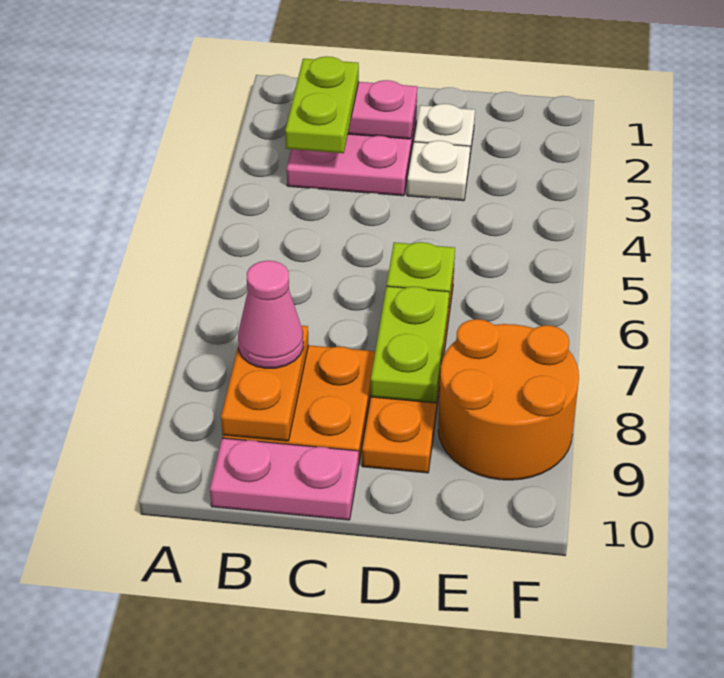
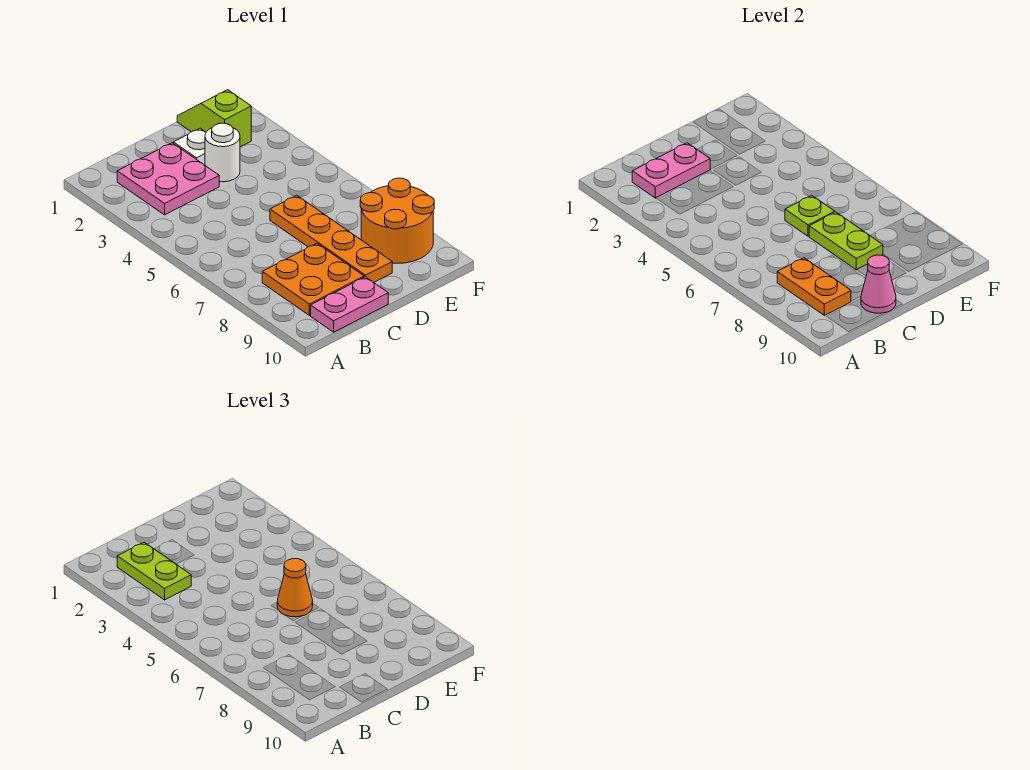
pink cone B8 level 3 -> pink cone C10 level 2
white plate D3 level 1 -> white round brick D3 level 1
none -> orange cone D6 level 3
none -> lime slope E1:E2 level 1 top 2

